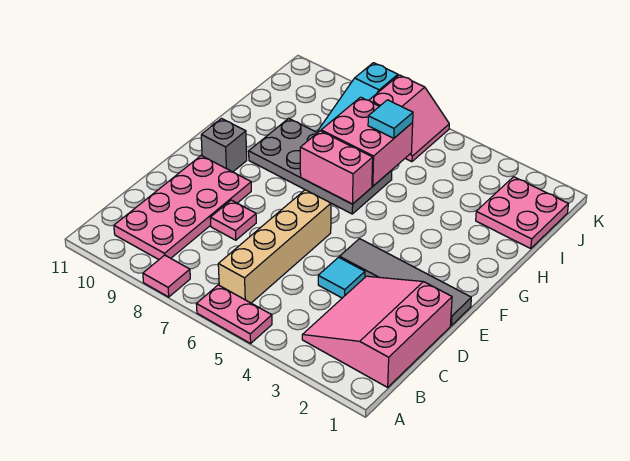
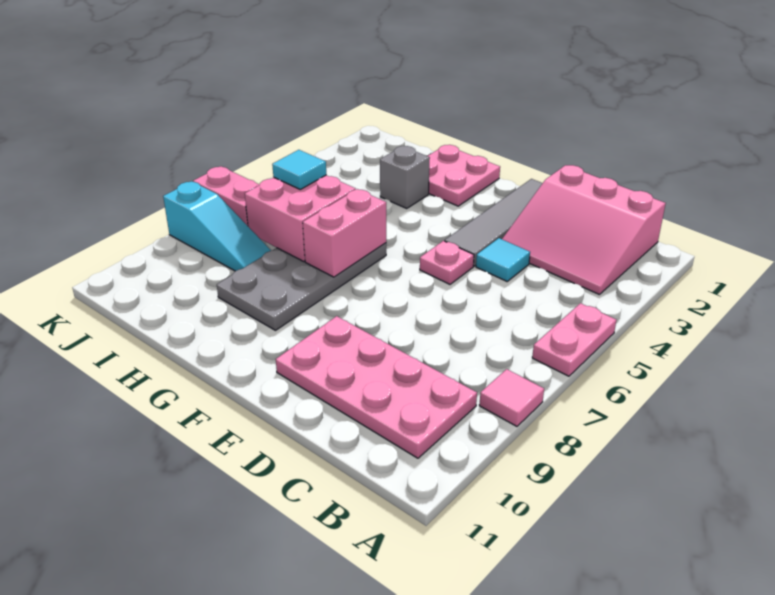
tan brick B6:E6 level 1 -> none
pink plate D8 level 1 -> pink plate E5 level 1
grey brick F10 level 1 -> grey brick H3 level 1
pink plate I1:J2 level 1 -> pink plate G1:H2 level 1

